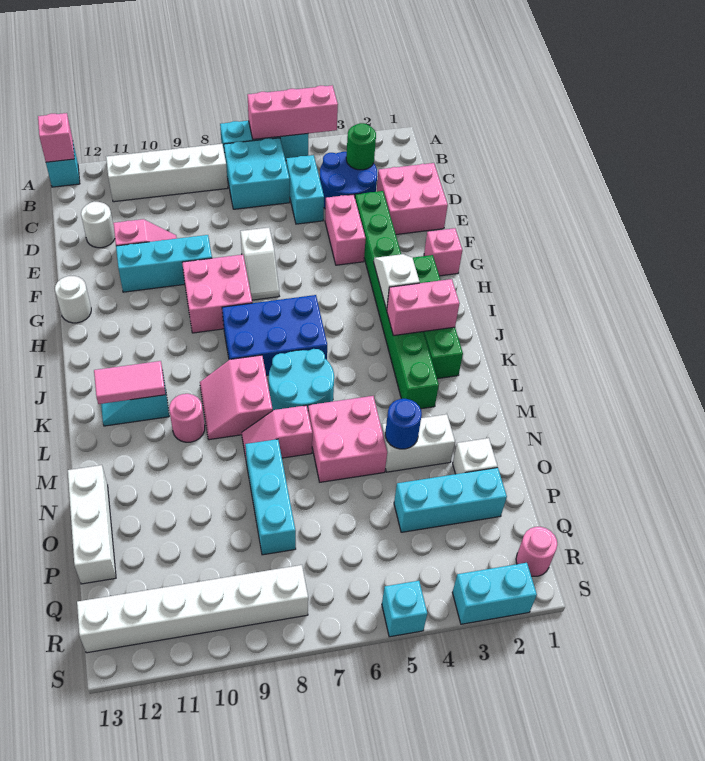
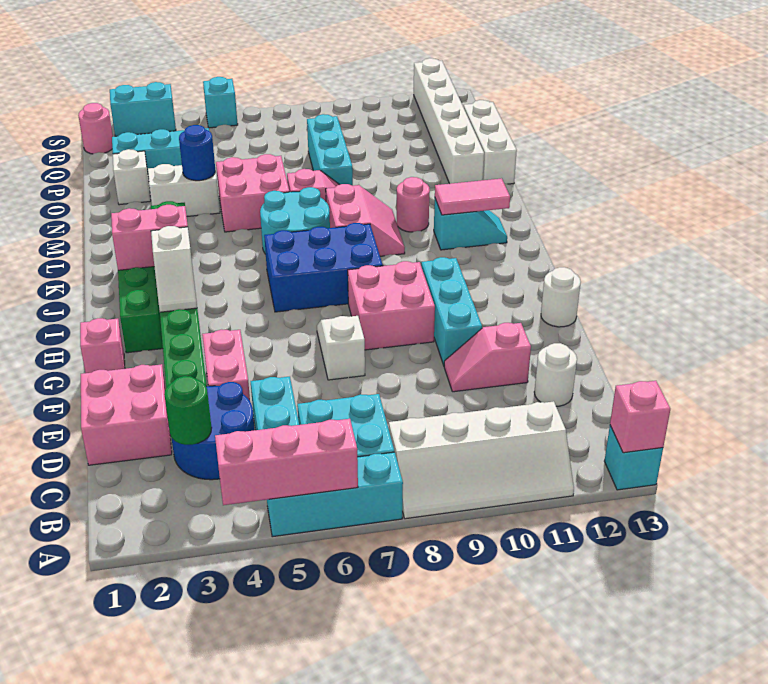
cyan brick F9:F11 level 1 -> cyan brick F10:H10 level 1
white brick R8:R13 level 1 -> white brick N12:S12 level 1

